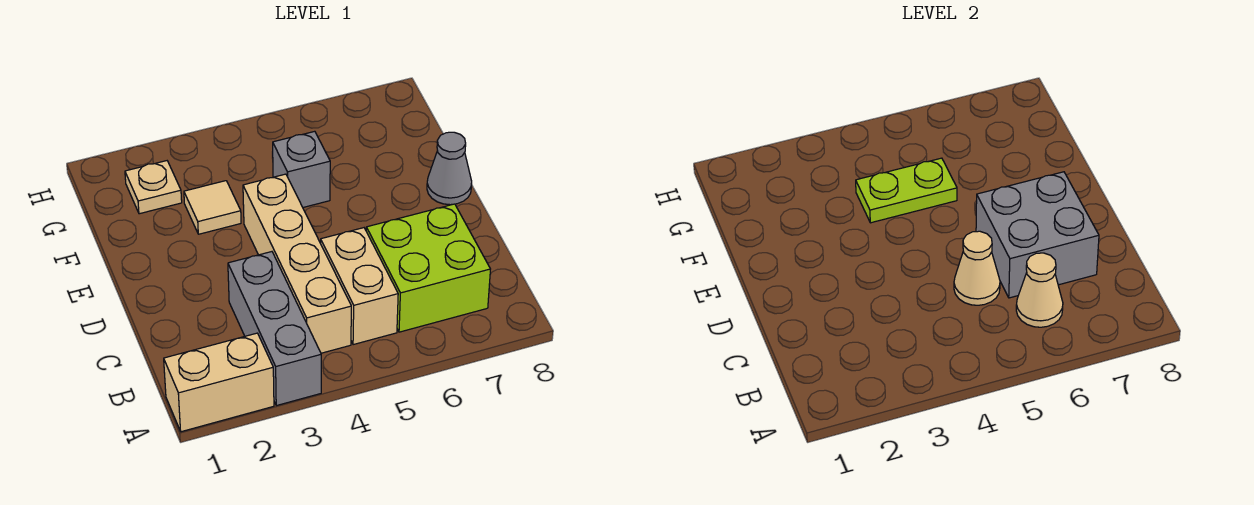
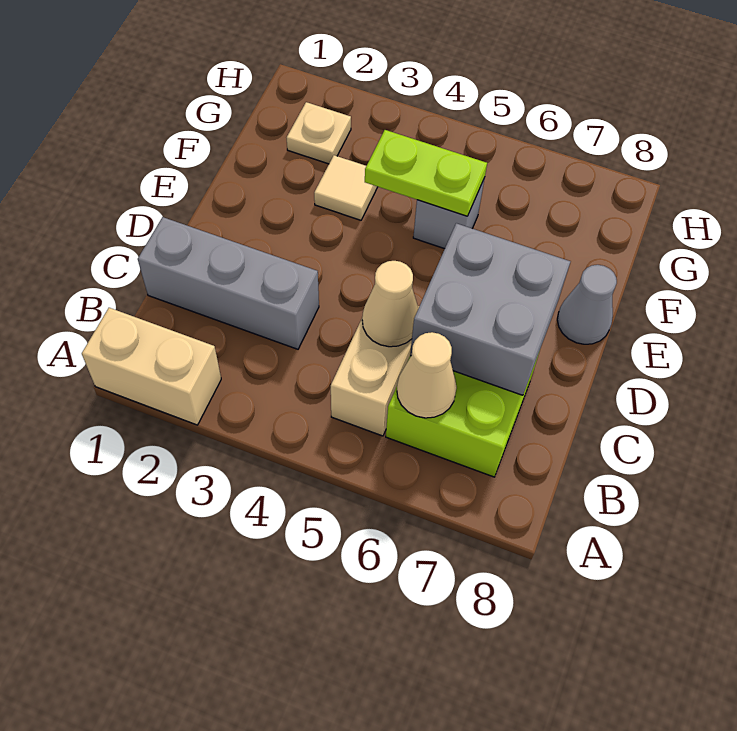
grey brick A3:C3 level 1 -> grey brick C1:C3 level 1
tan brick B4:E4 level 1 -> none

